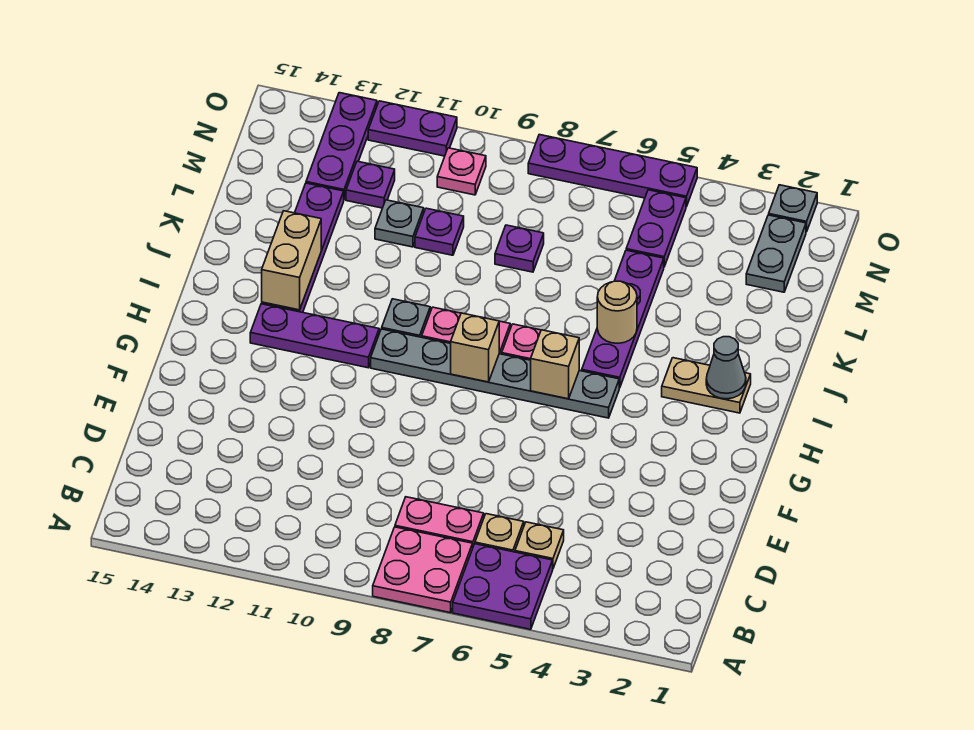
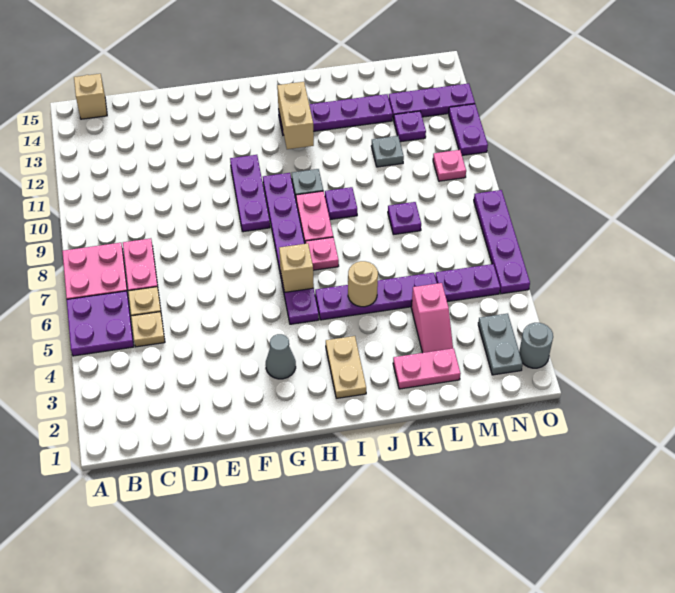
grey plate H5:H10 level 1 -> purple plate H5:H10 level 1
tan brick H8 level 2 -> tan brick B15 level 1
purple plate H11:H13 level 1 -> purple plate G9:G11 level 1
grey cone I2 level 2 -> grey cone G3 level 1
tan brick I13:J13 level 2 -> tan brick I12:I13 level 2
none -> pink plate K2:L2 level 1
none -> pink slope L3:L4 level 1 top 4
purple plate L10 level 1 -> purple plate J9 level 1
grey plate M2:N2 level 1 -> grey plate N2:N3 level 1
grey plate O2 level 1 -> grey round brick O2 level 1

